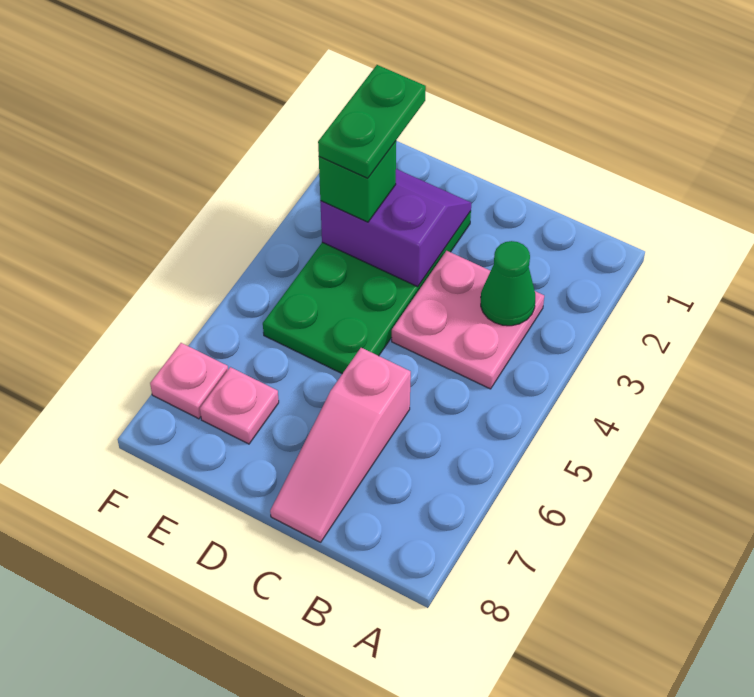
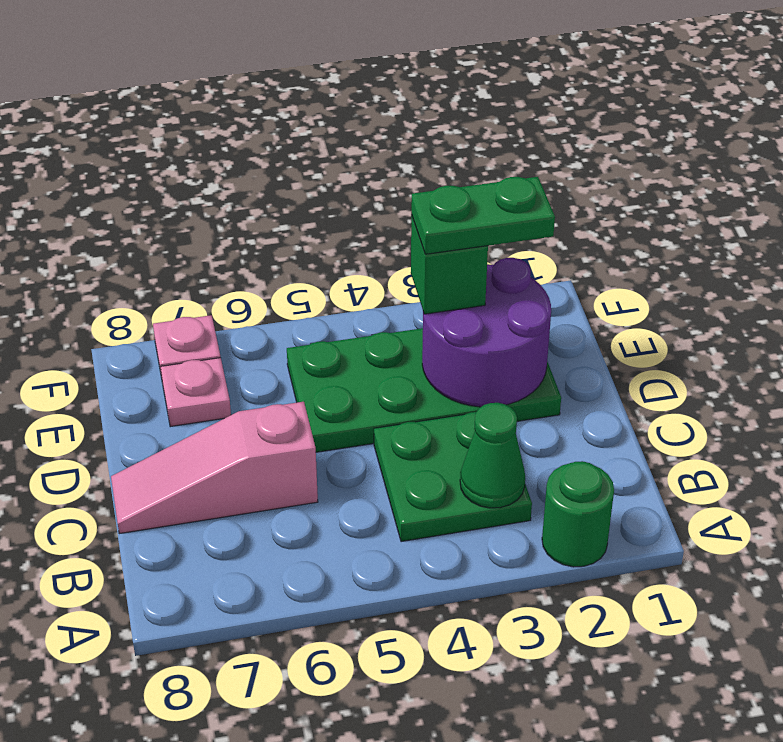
none -> green round brick A2 level 1
pink plate B3:C4 level 1 -> green plate B3:C4 level 1
purple slope D2:E3 level 2 top 3 -> purple round brick D2:E3 level 2

